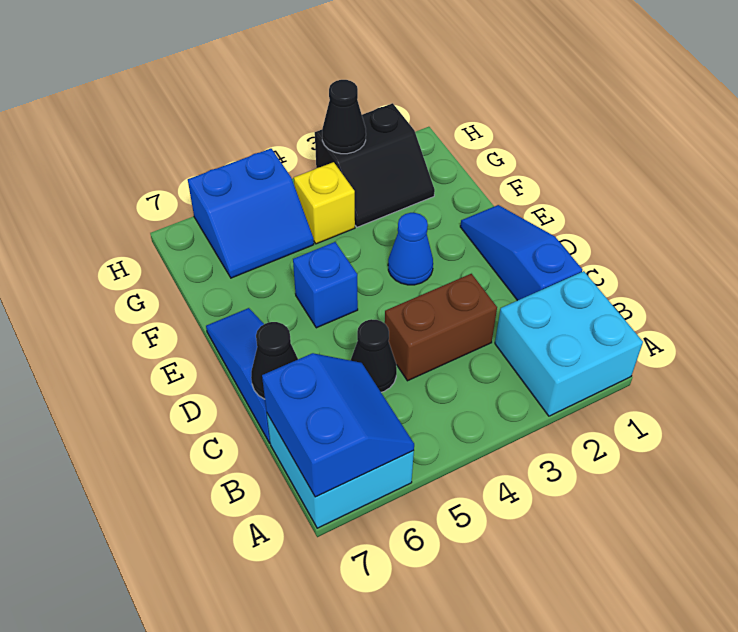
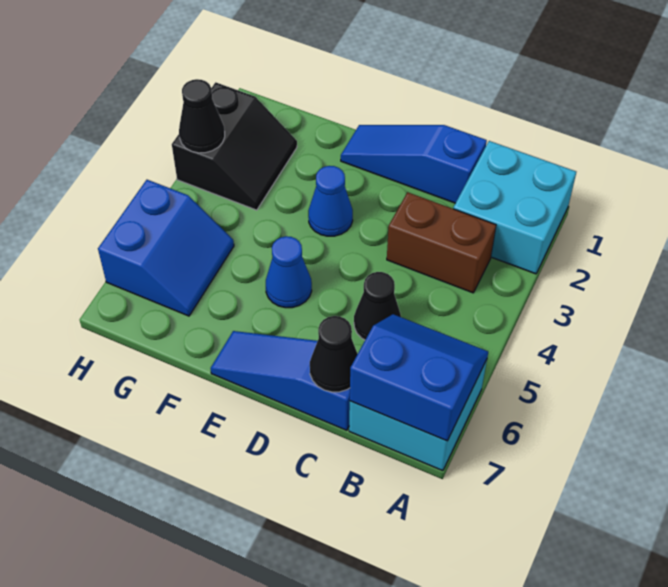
brown brick C3:C4 level 1 -> brown brick B3:C3 level 1
blue brick E5 level 1 -> blue cone E5 level 1
yellow brick G4 level 1 -> none

